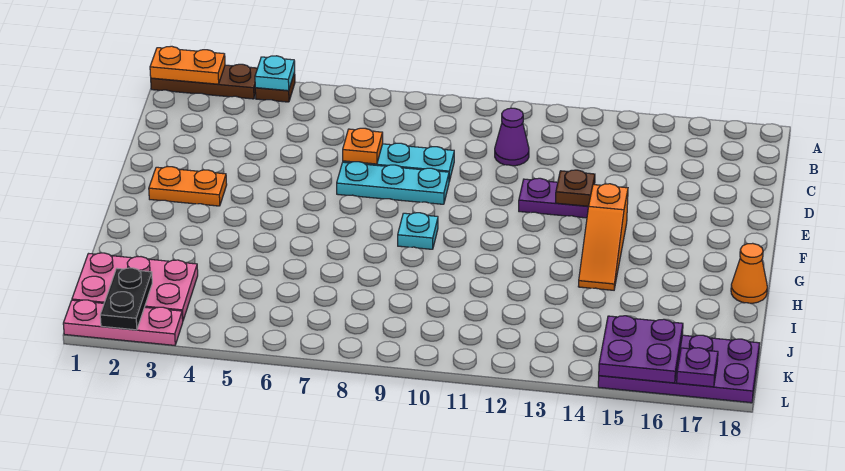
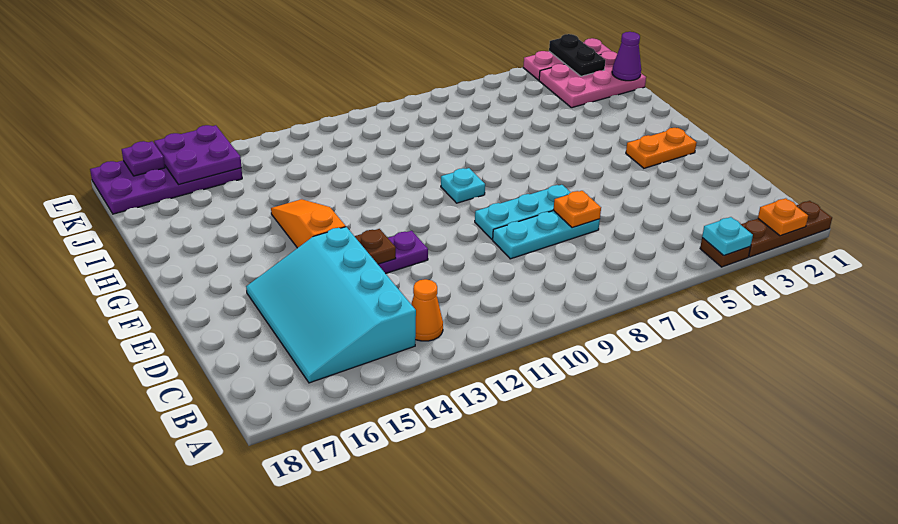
orange plate A1:A2 level 2 -> orange plate A2 level 2
none -> cyan slope B14:E16 level 1 top 14
purple cone C11 level 1 -> purple cone J1 level 2
orange cone H18 level 1 -> orange cone B13 level 1

